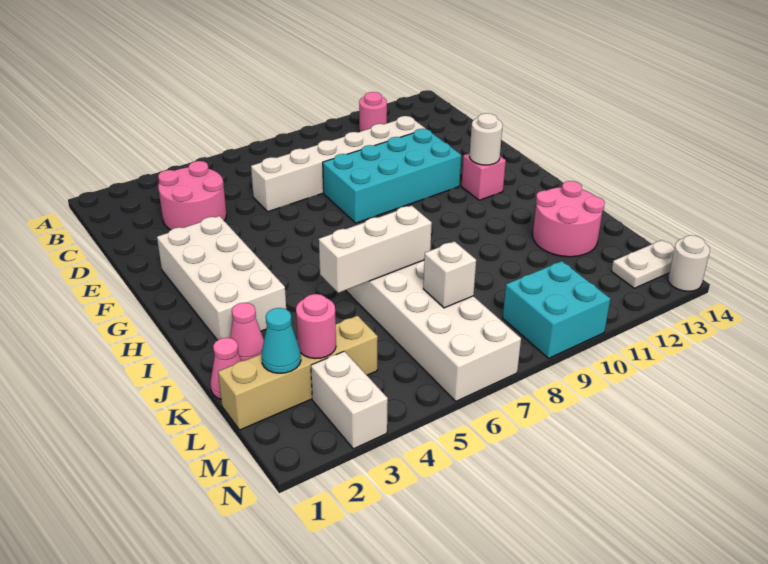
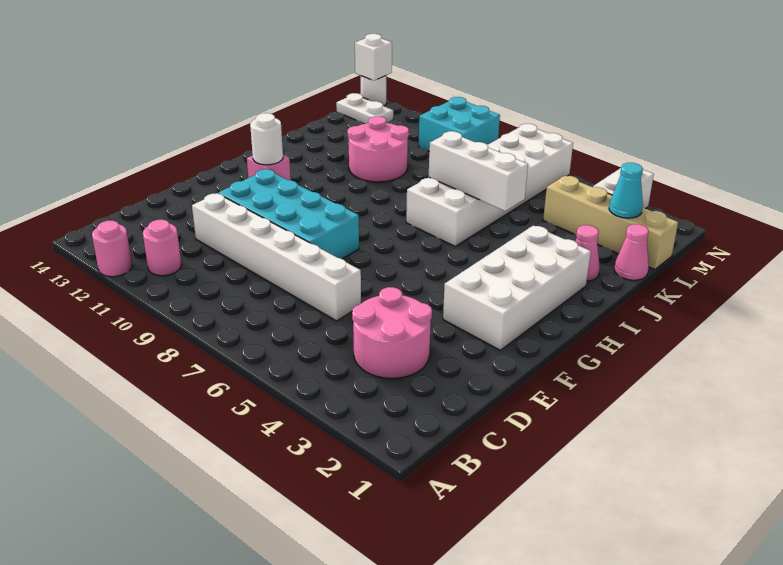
pink round brick J12:K13 level 1 -> pink round brick J10:K11 level 1
pink round brick L3 level 2 -> pink round brick A12 level 1
white brick L7 level 2 -> white brick N14 level 2

